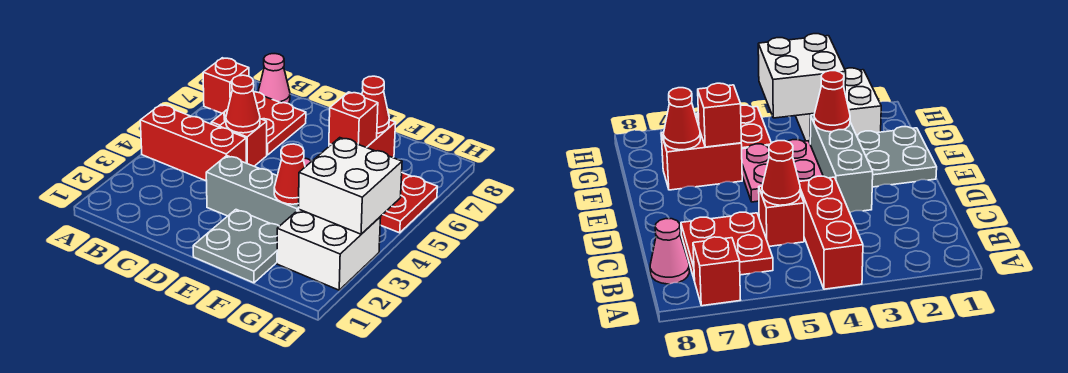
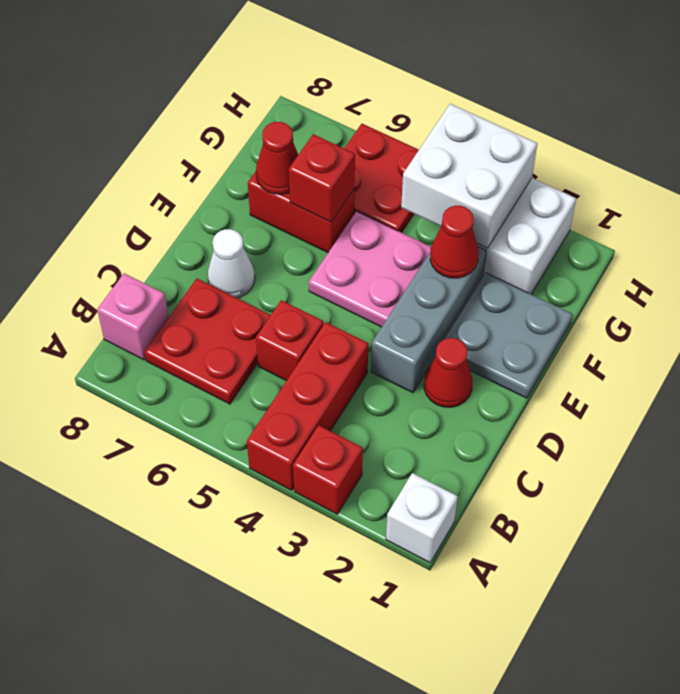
none -> white brick A1 level 1
red brick A7 level 1 -> red brick A3 level 1
pink cone B8 level 1 -> pink brick B8 level 1
red cone C5 level 2 -> red cone D2 level 1
none -> white cone D7 level 1

